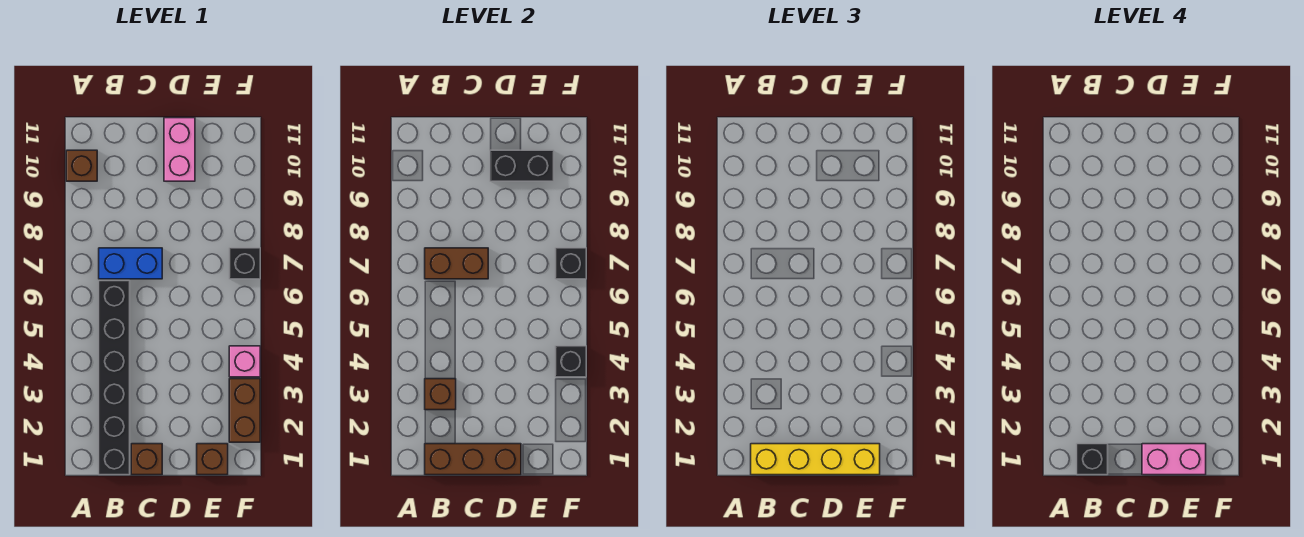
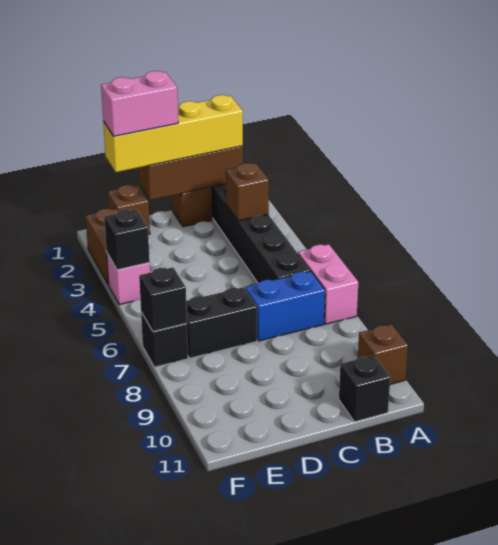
black brick B1 level 4 -> black brick B11 level 1
brown brick B7:C7 level 2 -> none
pink brick D10:D11 level 1 -> pink brick A6:A7 level 1
black brick D10:E10 level 2 -> black brick D7:E7 level 1

